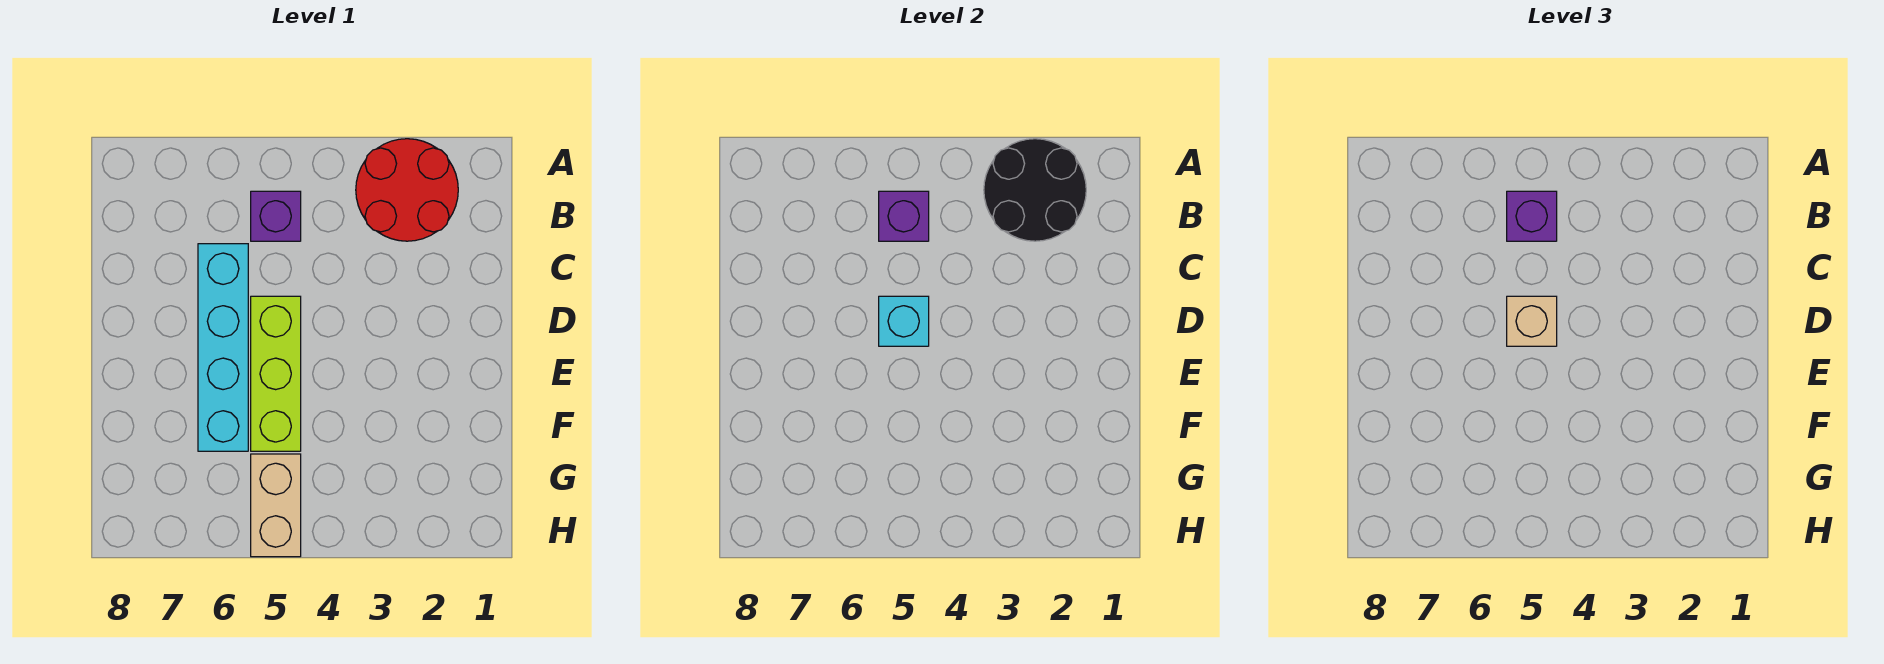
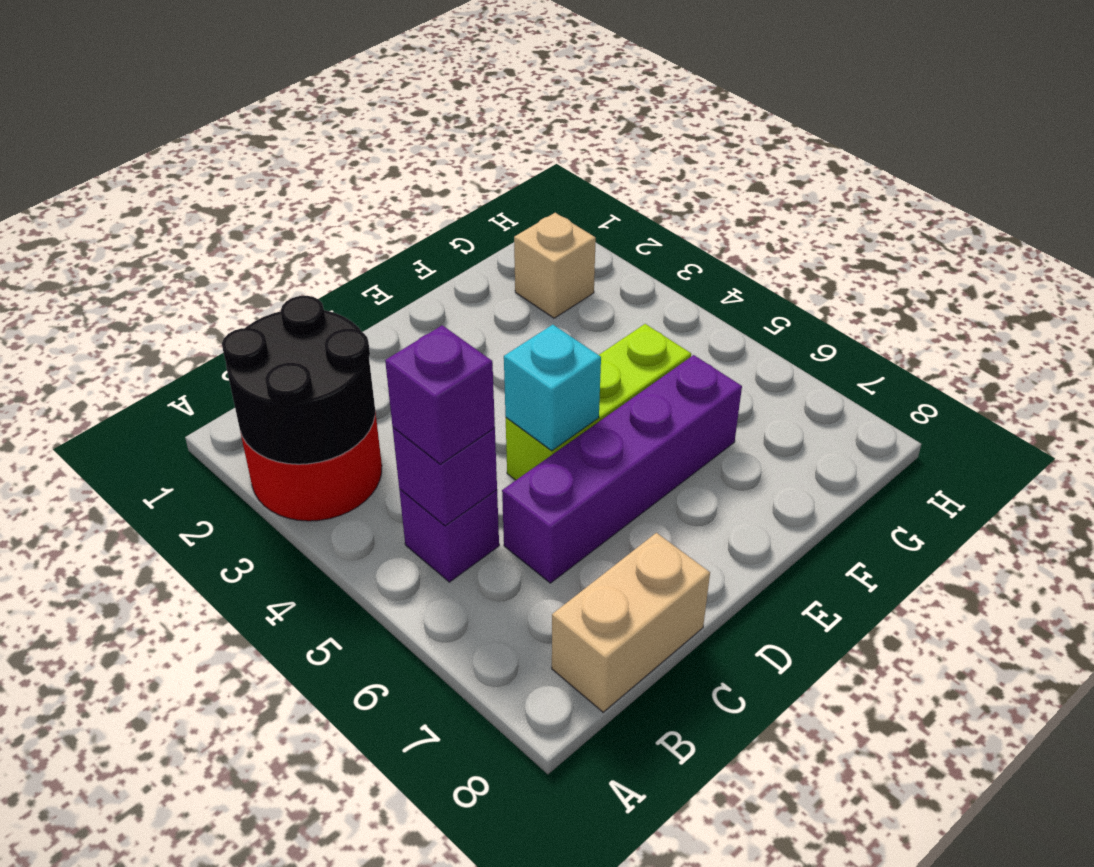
cyan brick C6:F6 level 1 -> purple brick C6:F6 level 1
tan brick D5 level 3 -> tan brick G2 level 1
tan brick G5:H5 level 1 -> tan brick B8:C8 level 1

